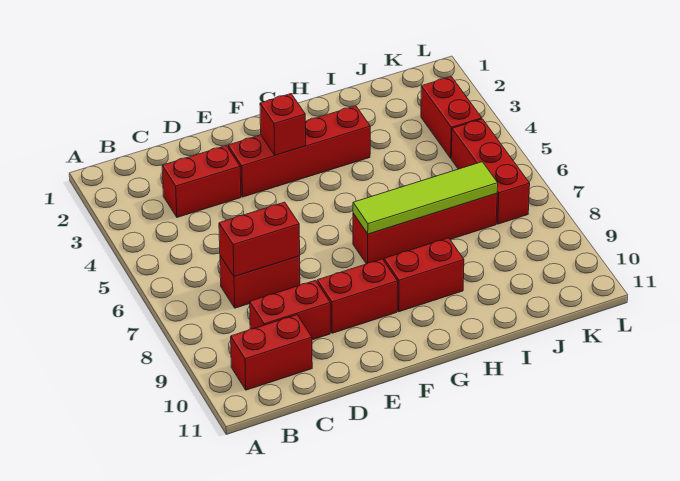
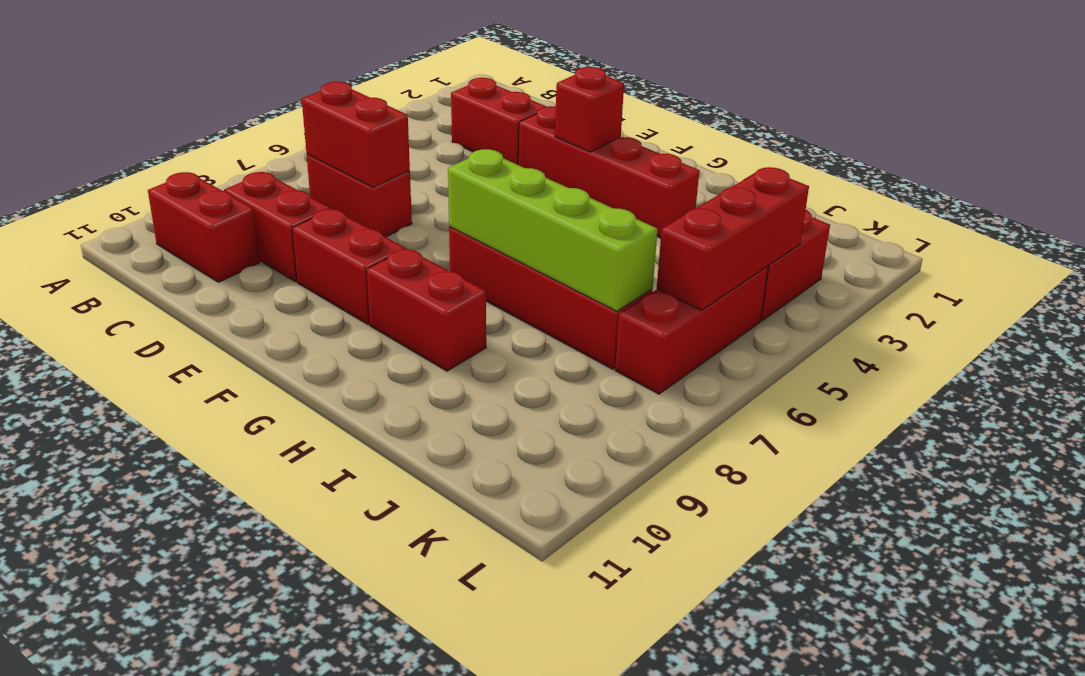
lime tile G7:J7 level 2 -> lime brick G7:J7 level 2
none -> red brick K4:K6 level 2

